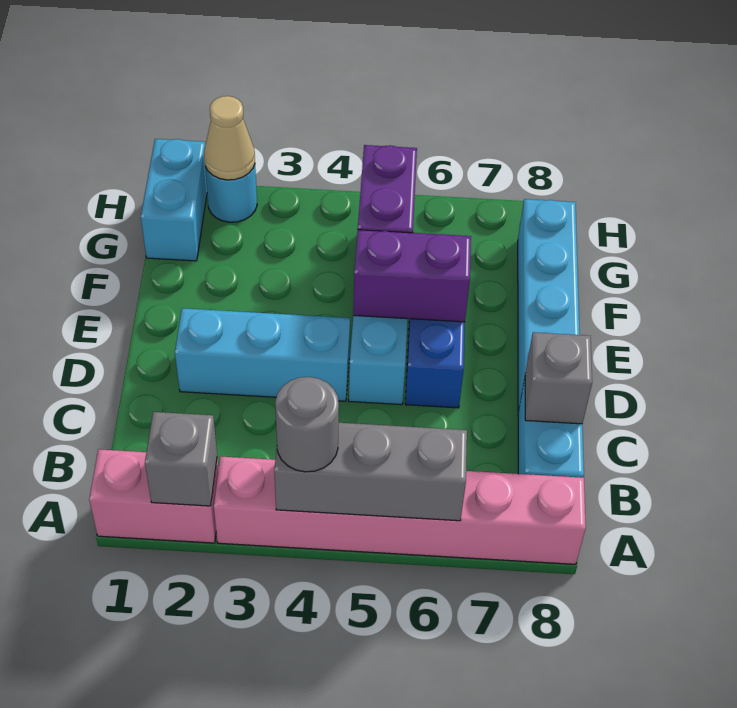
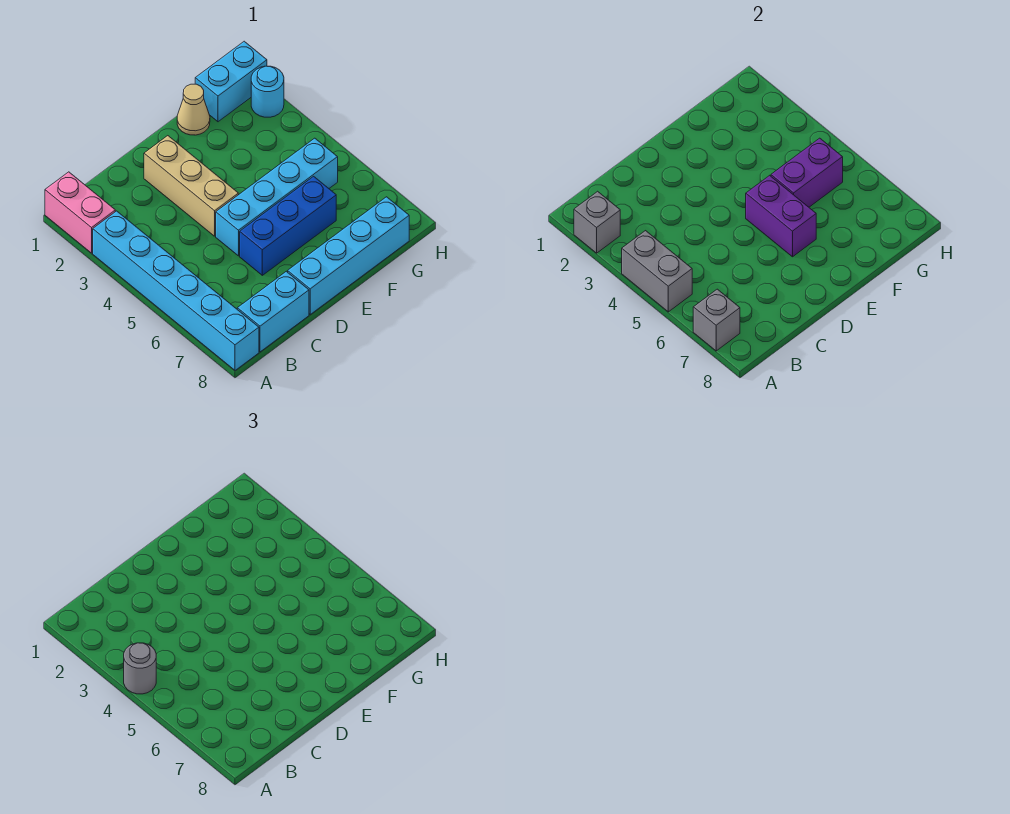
pink brick A3:A8 level 1 -> cyan brick A3:A8 level 1
grey brick A4:A6 level 2 -> grey brick A4:A5 level 2
grey brick C8 level 2 -> grey brick A7 level 2
cyan brick D2:D4 level 1 -> tan brick D2:D4 level 1
tan cone H2 level 2 -> tan cone F1 level 1

